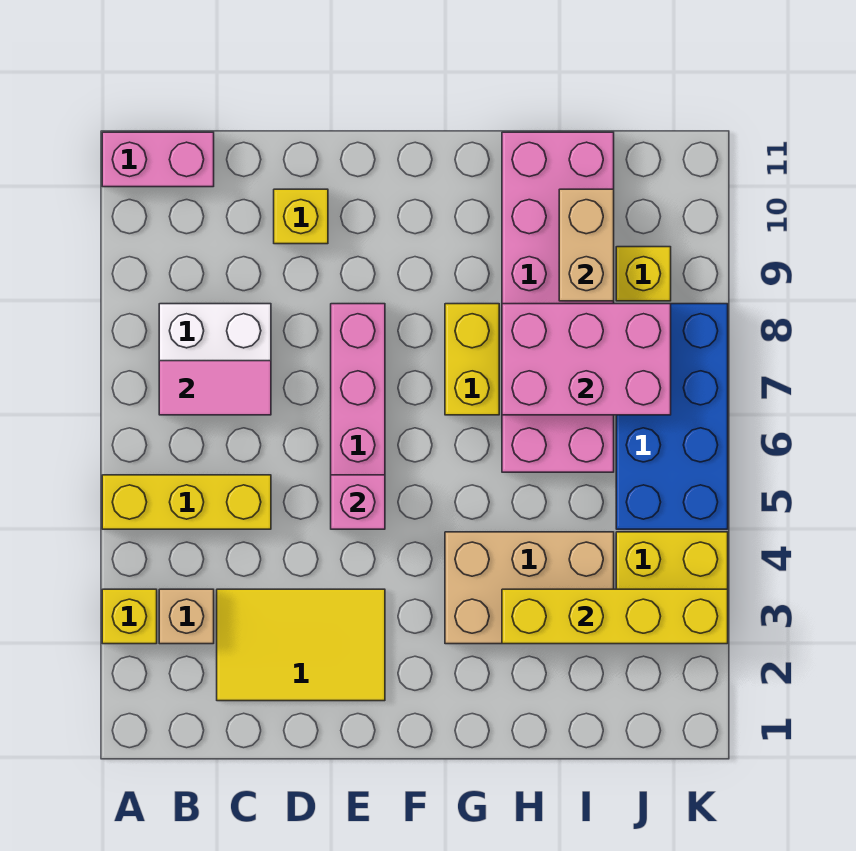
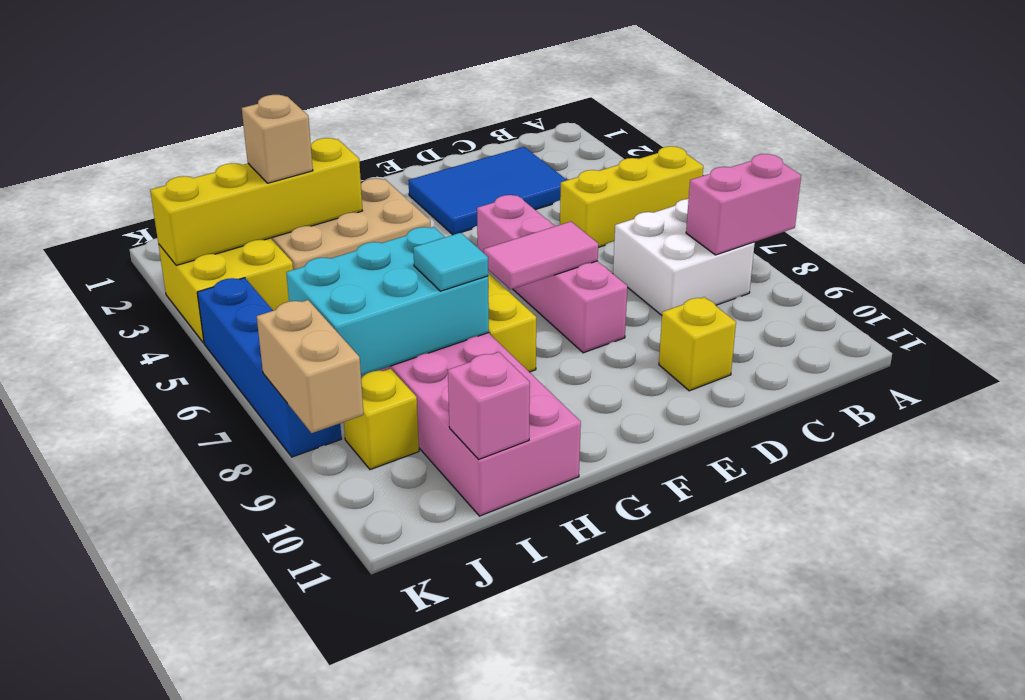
yellow brick A3 level 1 -> none
pink brick A11:B11 level 1 -> pink brick A8:B8 level 2
tan brick B3 level 1 -> tan brick I3 level 3
pink tile B7:C7 level 2 -> pink tile E7:F7 level 2
yellow tile C2:E3 level 1 -> blue tile C2:E3 level 1
pink brick E5 level 2 -> pink brick I11 level 2
pink brick H7:J8 level 2 -> cyan brick H7:J8 level 2
none -> cyan tile H8 level 3
tan brick I9:I10 level 2 -> tan brick K8:K9 level 2
blue brick J5:K8 level 1 -> blue brick K5:K8 level 1

